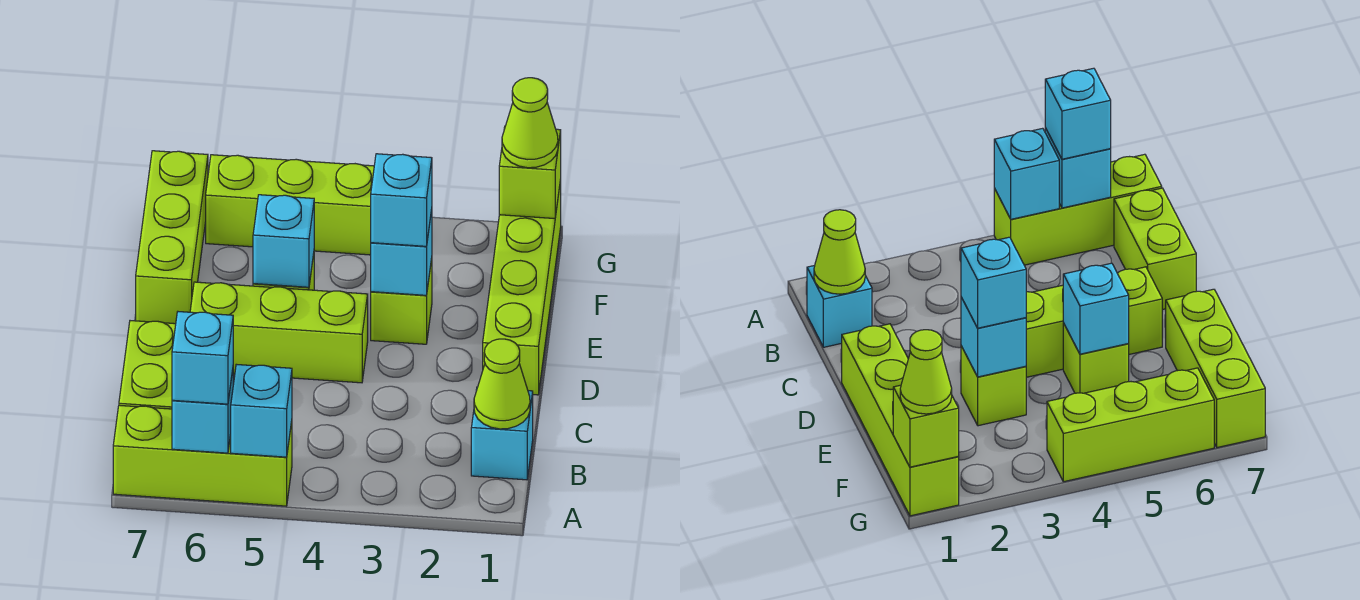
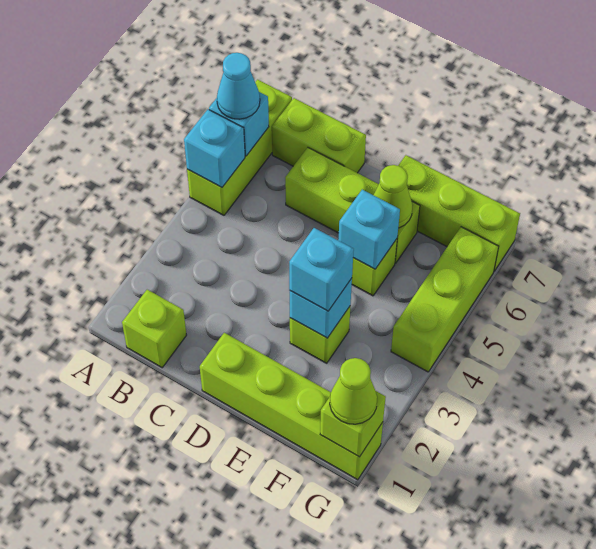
cyan brick A6 level 3 -> cyan cone A6 level 3
cyan brick B1 level 1 -> lime brick B1 level 1
lime cone B1 level 2 -> lime cone E6 level 2
lime brick D4:D6 level 1 -> lime brick C6:E6 level 1

